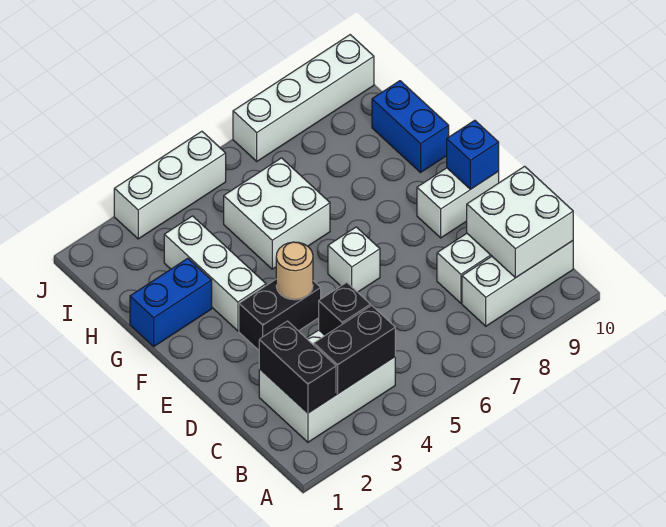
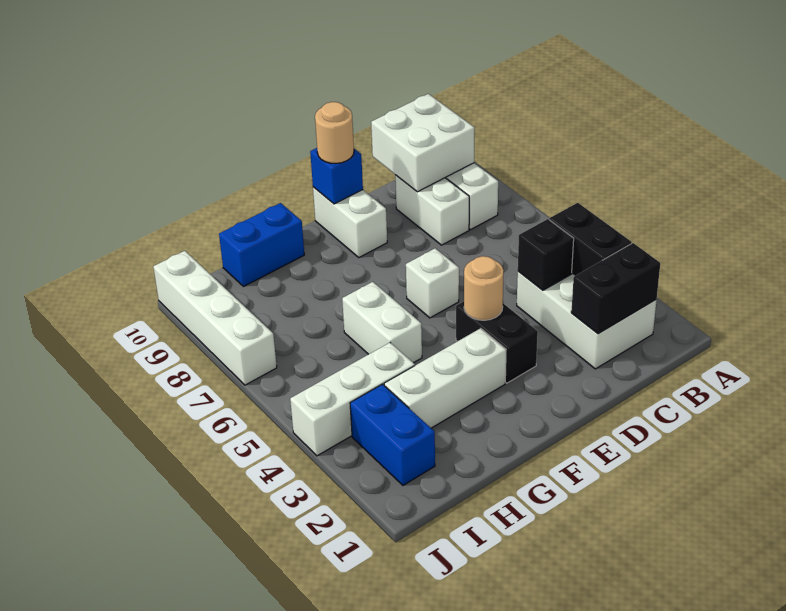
none -> tan round brick E10 level 3
blue brick G1:G2 level 1 -> blue brick I2:I3 level 1
white brick G5:H6 level 1 -> white brick G5:G6 level 1
white brick J3:J5 level 1 -> white brick H4:J4 level 1

